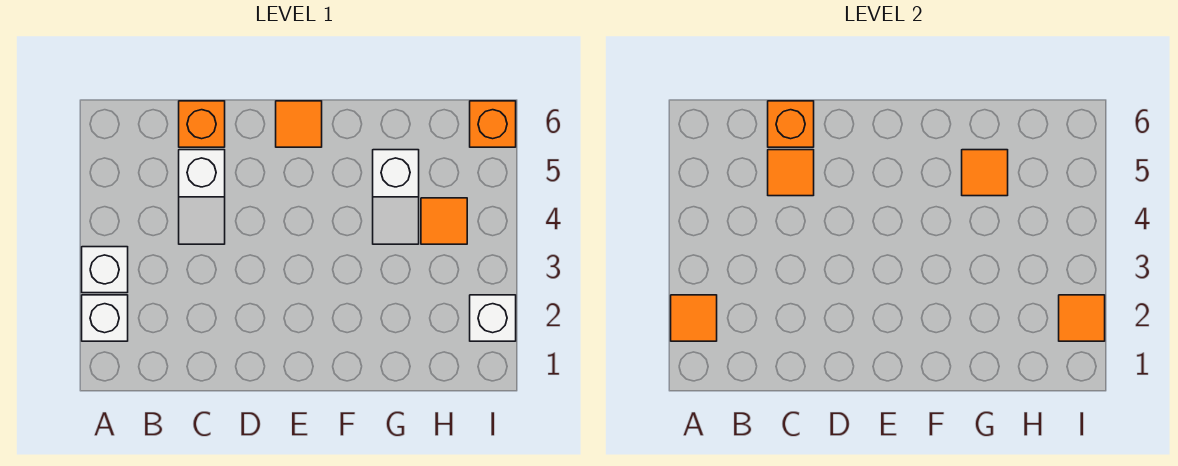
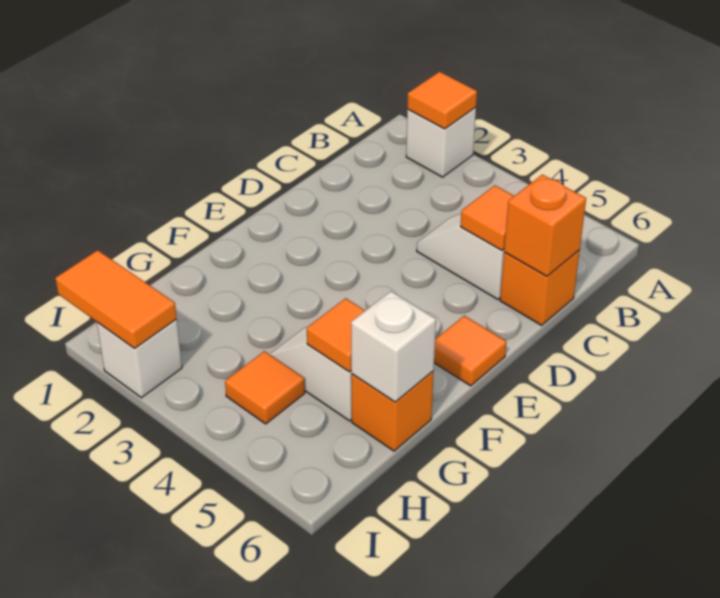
white brick A3 level 1 -> white brick G6 level 2
orange tile I2 level 2 -> orange tile I1:I2 level 2
orange brick I6 level 1 -> orange brick G6 level 1

